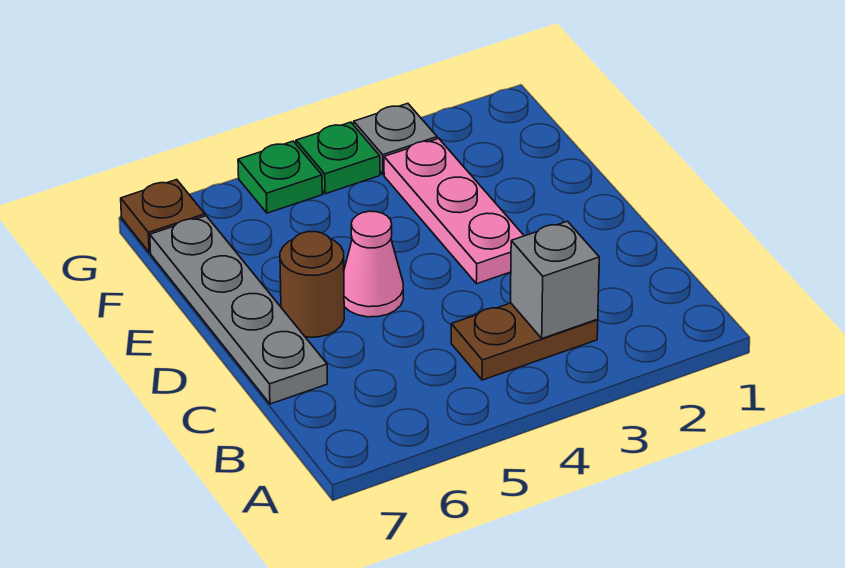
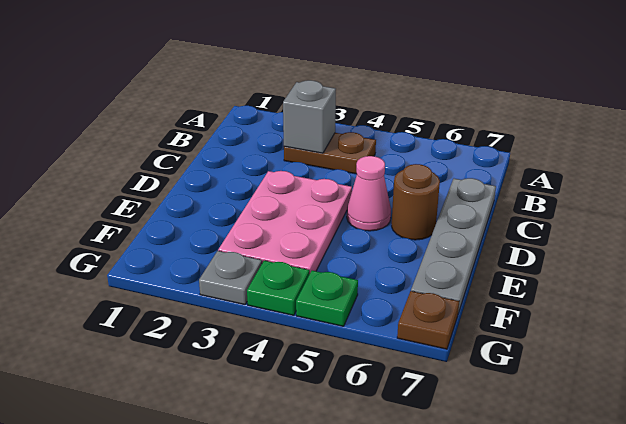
pink plate D3:F3 level 1 -> pink plate D3:F4 level 1

